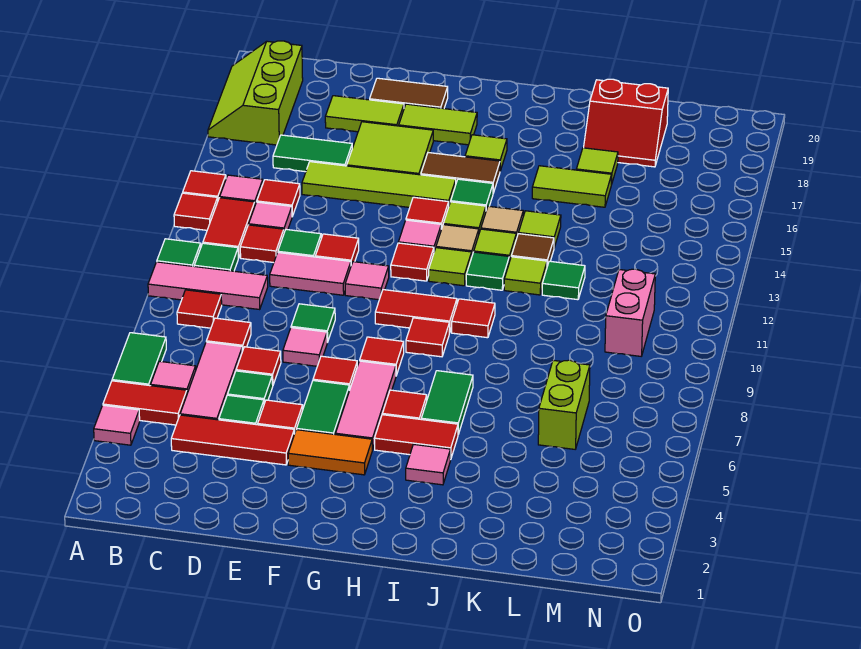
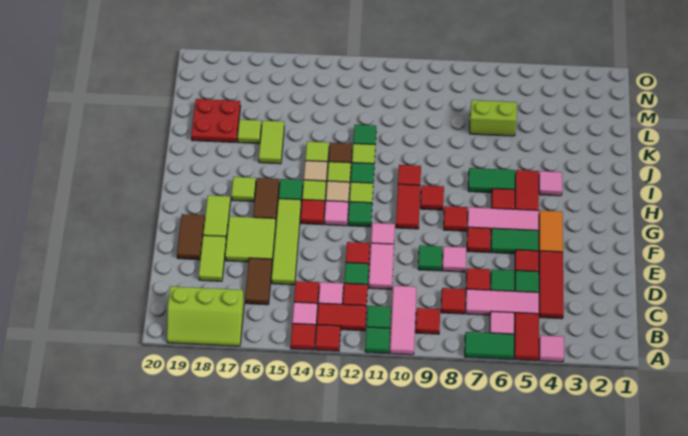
green tile C16:D16 level 1 -> brown tile C16:D16 level 1
red tile G12 level 1 -> green tile G12 level 1
red slope K18:L19 level 1 top 19 -> red plate K18:L19 level 1
pink brick M10:M11 level 1 -> none

